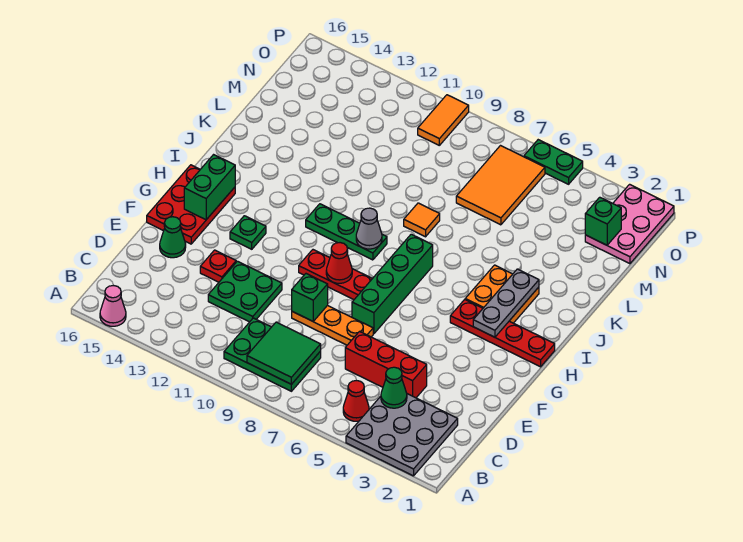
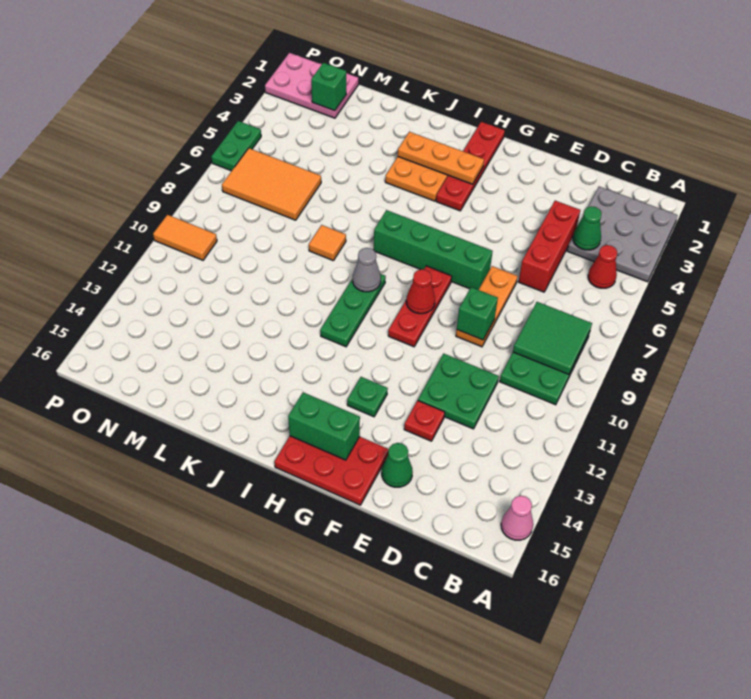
grey plate H3:J3 level 2 -> orange plate H3:J3 level 2

